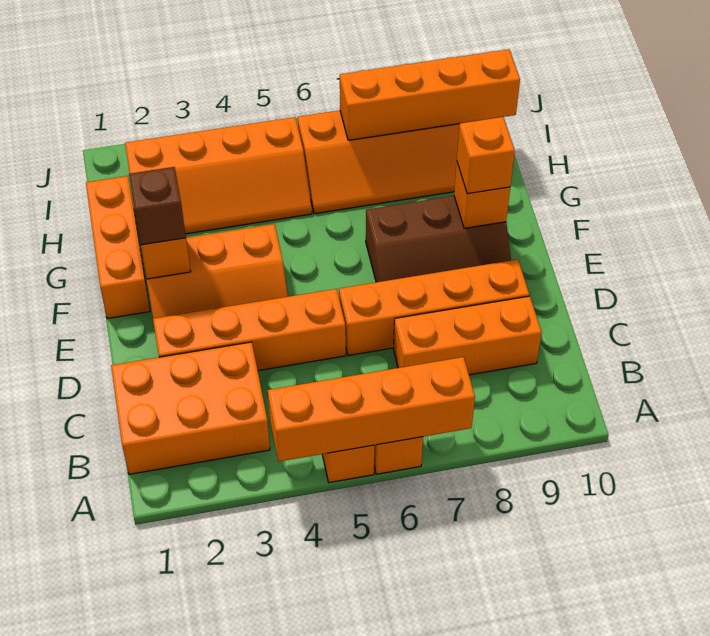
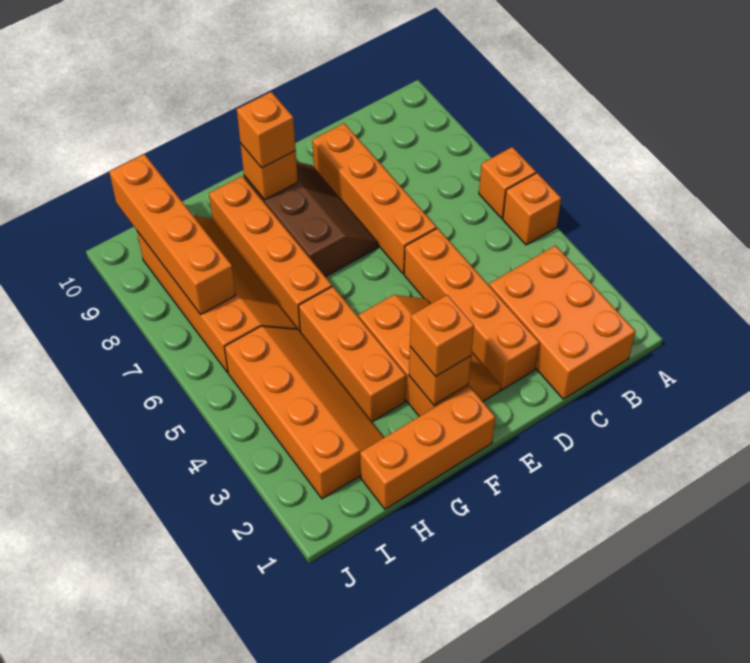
orange brick A4:A7 level 2 -> orange brick G6:G9 level 1
orange brick C7:C9 level 1 -> orange brick G3:G5 level 1
brown brick F2 level 3 -> orange brick F2 level 3

